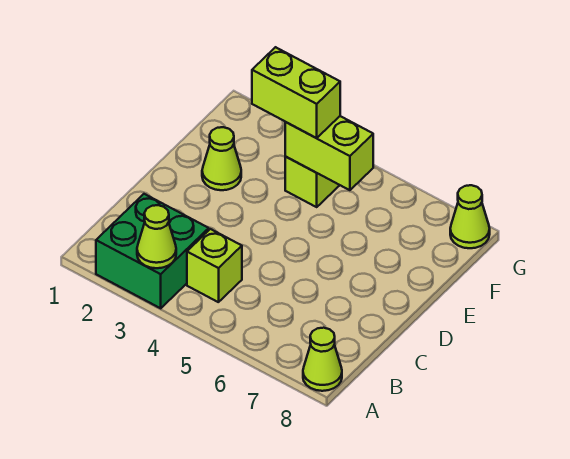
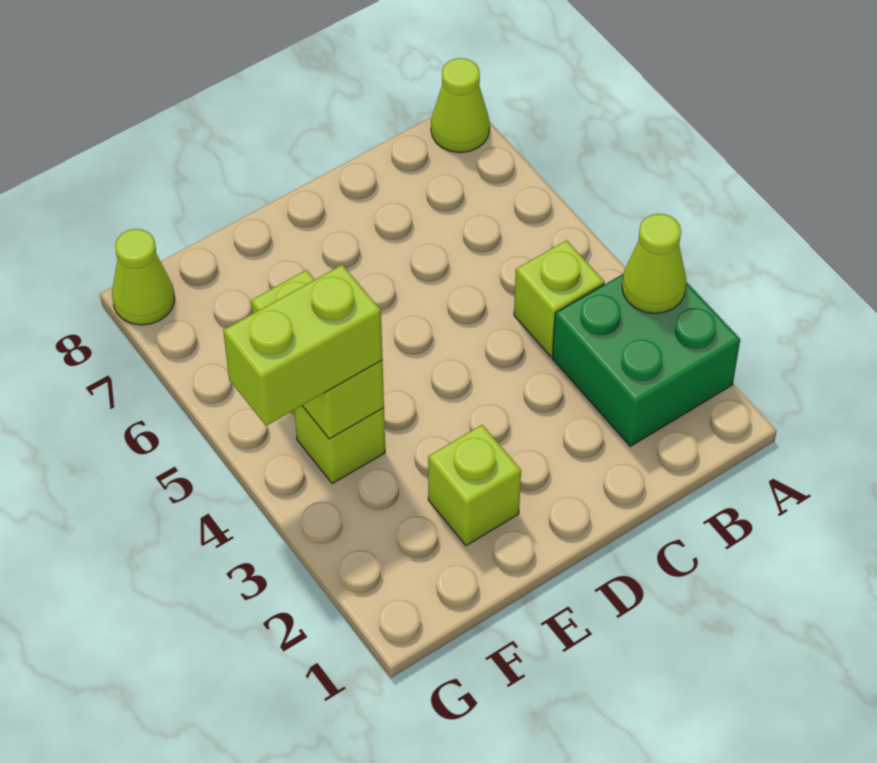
lime cone E2 level 1 -> lime brick E2 level 1
lime brick F3:F4 level 3 -> lime brick F4:G4 level 3

